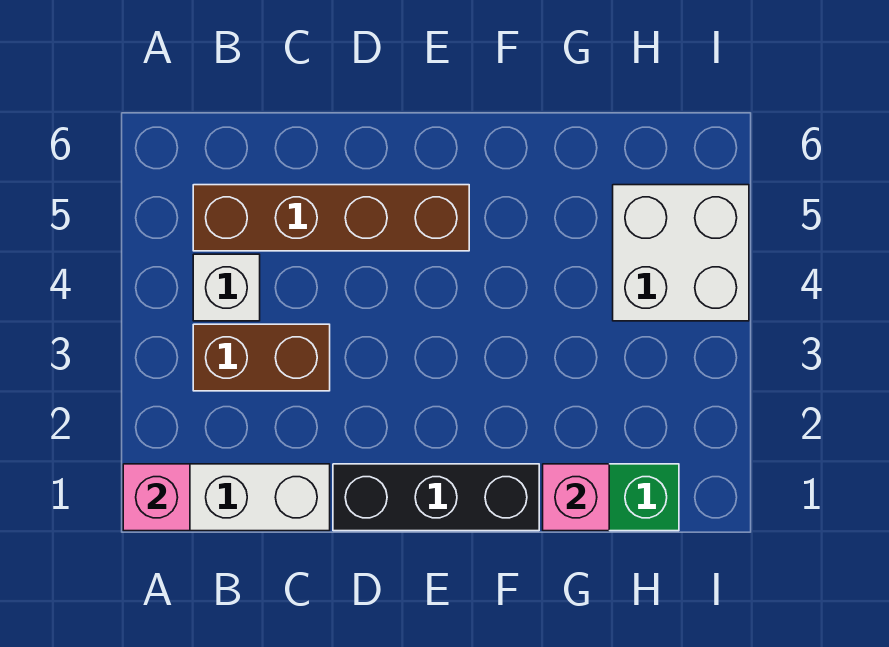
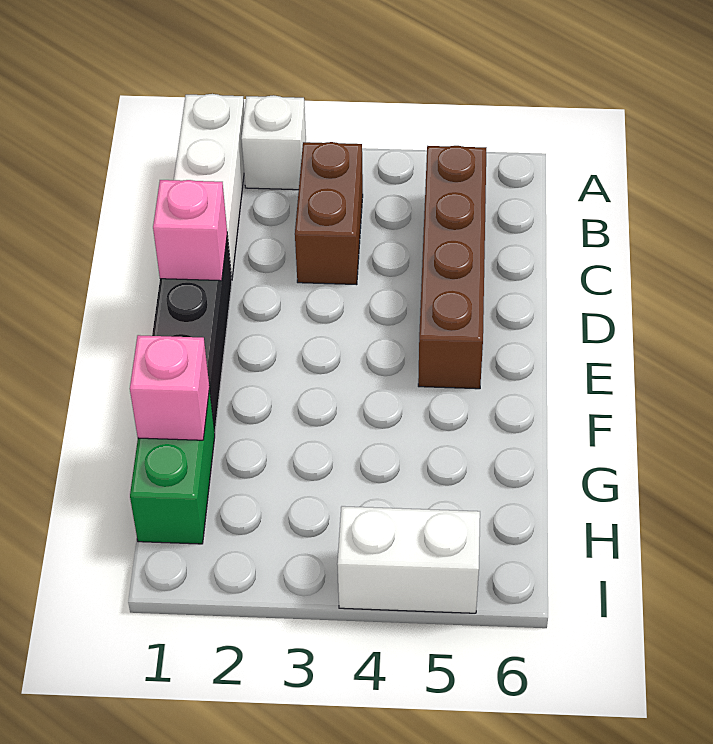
pink brick A1 level 2 -> pink brick D1 level 2
white brick B4 level 1 -> white brick A2 level 1
white brick H4:I5 level 1 -> white brick I4:I5 level 1

